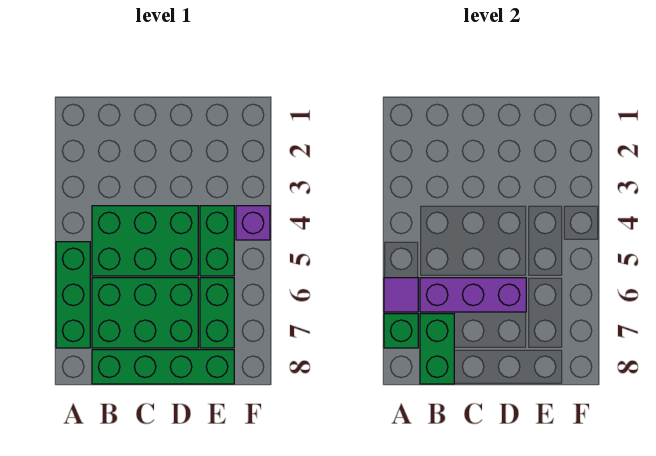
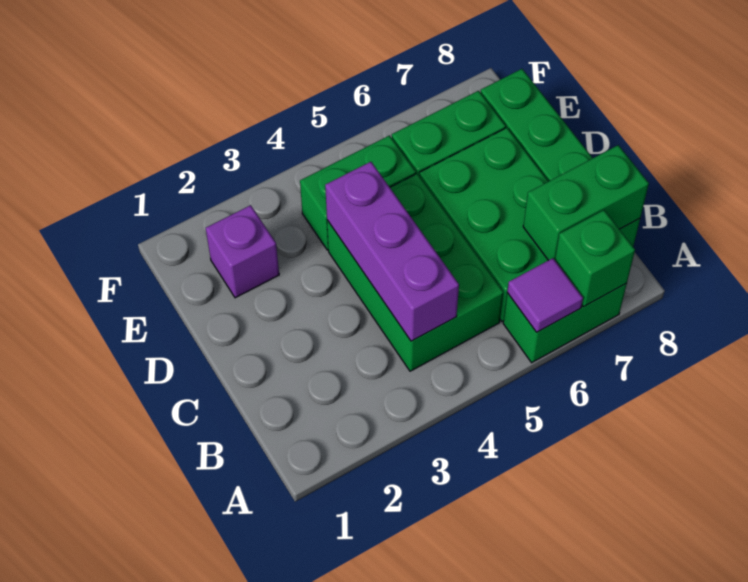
green brick A5:A7 level 1 -> green brick A6:A7 level 1
purple brick B6:D6 level 2 -> purple brick B4:D4 level 2
purple brick F4 level 1 -> purple brick E2 level 1

